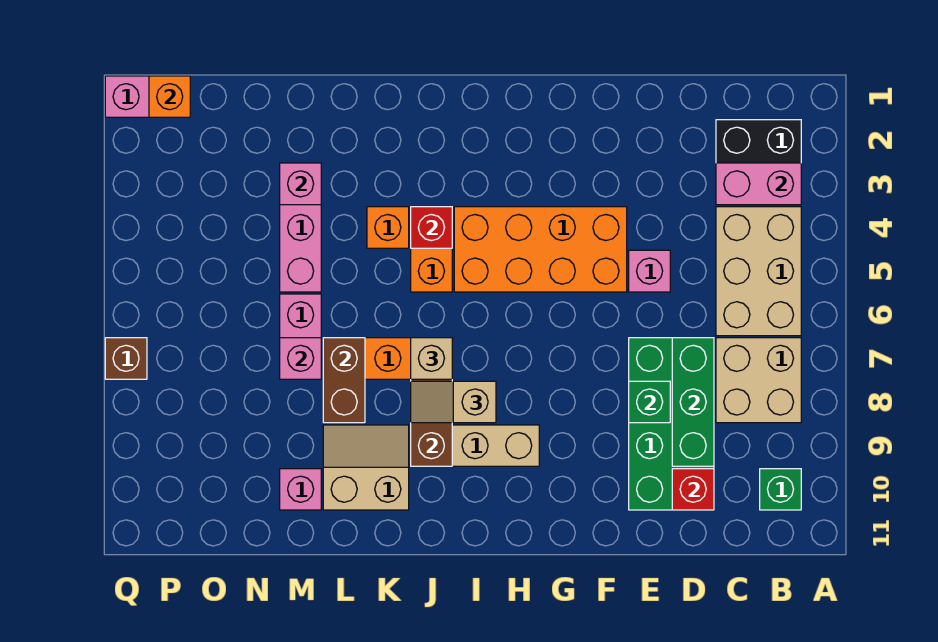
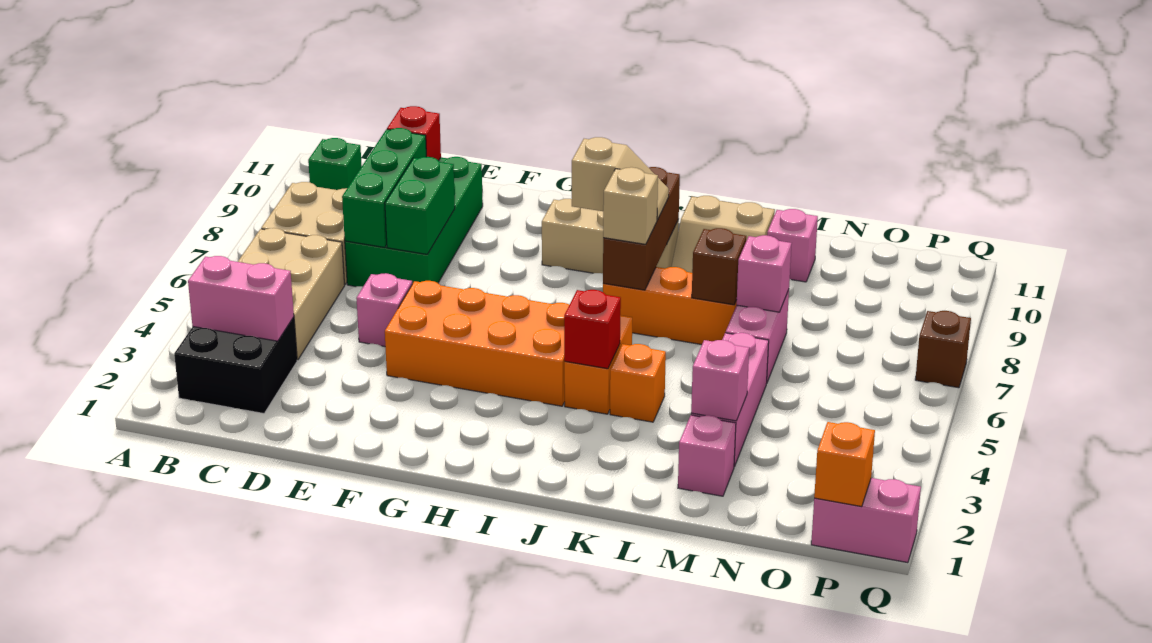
green brick E8 level 2 -> green brick E7:E8 level 2
brown brick L7:L8 level 2 -> brown brick L7 level 2
none -> pink brick M2 level 1

